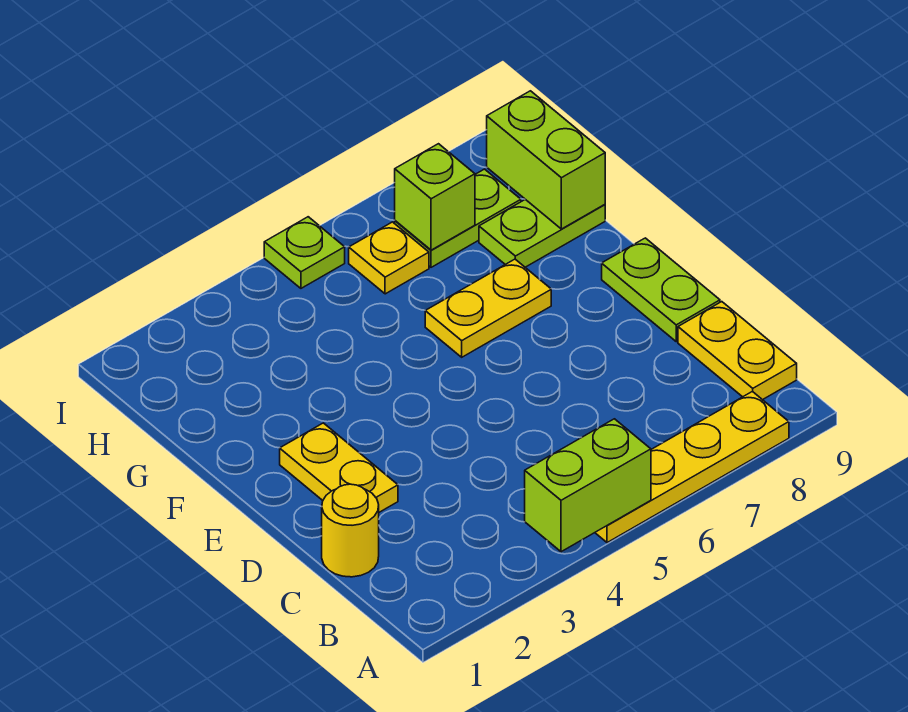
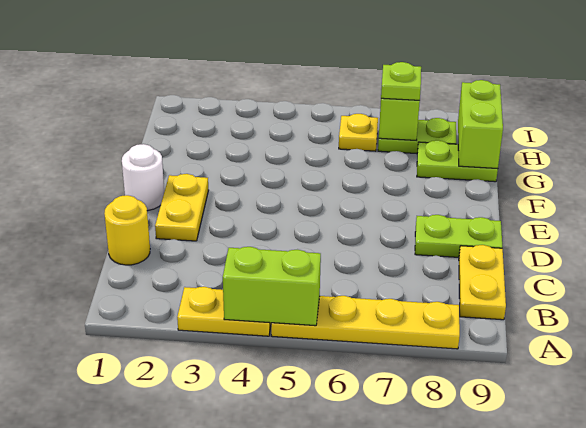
lime plate D9:E9 level 1 -> lime plate D8:D9 level 1
none -> white round brick E1 level 1
yellow plate F6:F7 level 1 -> yellow plate A3:A4 level 1
lime plate I5 level 1 -> lime plate H7 level 3

